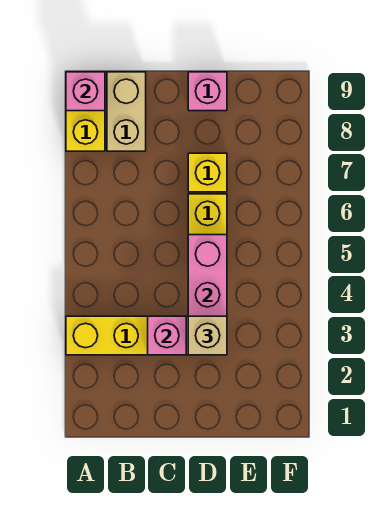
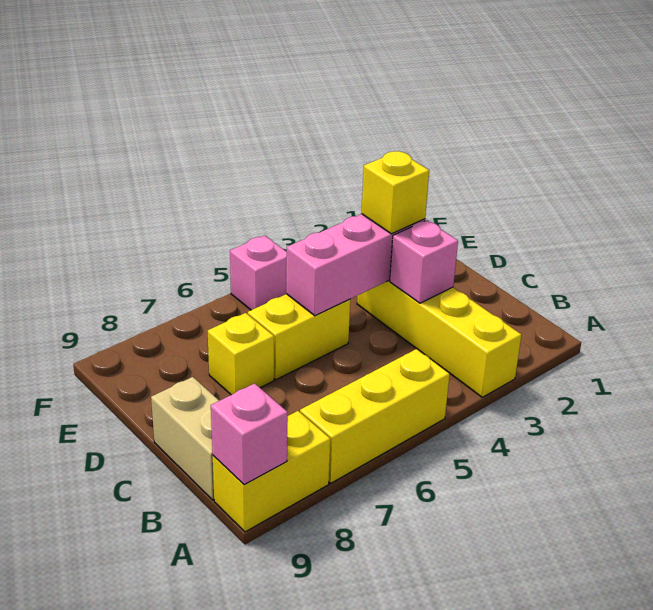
none -> yellow brick A5:A7 level 1
tan brick B8:B9 level 1 -> tan brick B9:C9 level 1
tan brick D3 level 3 -> yellow brick D3 level 3
pink brick D9 level 1 -> pink brick F5 level 1

